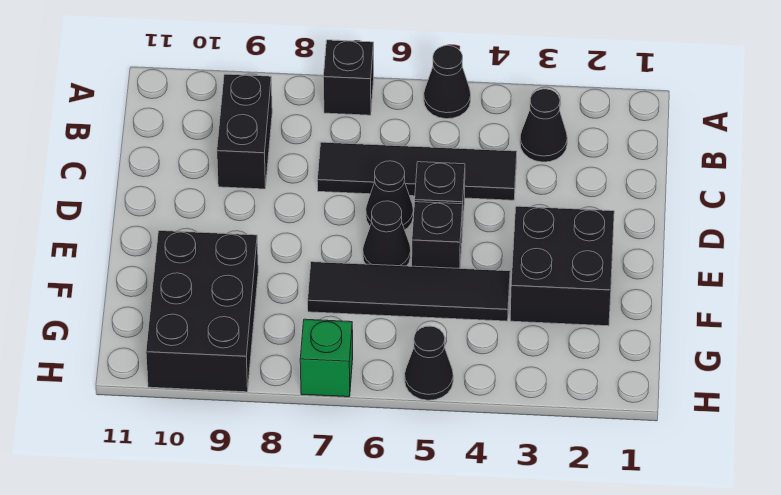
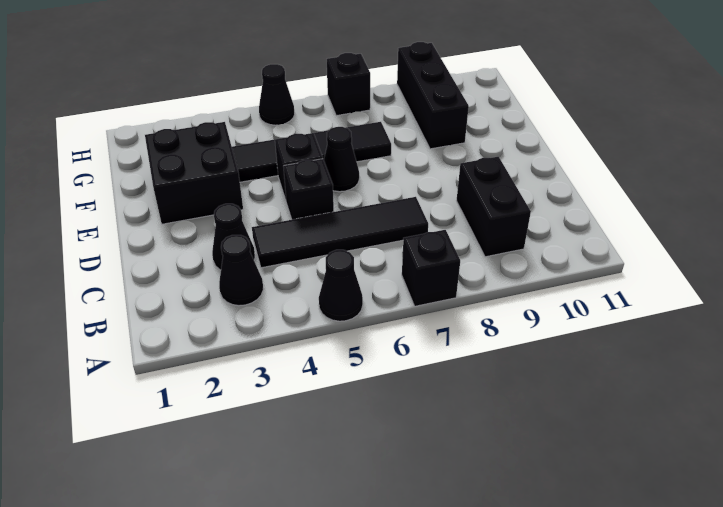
black cone D6 level 1 -> black cone C3 level 1
black brick F9:H10 level 1 -> black brick F9:H9 level 1
green brick H7 level 1 -> black brick H7 level 1

